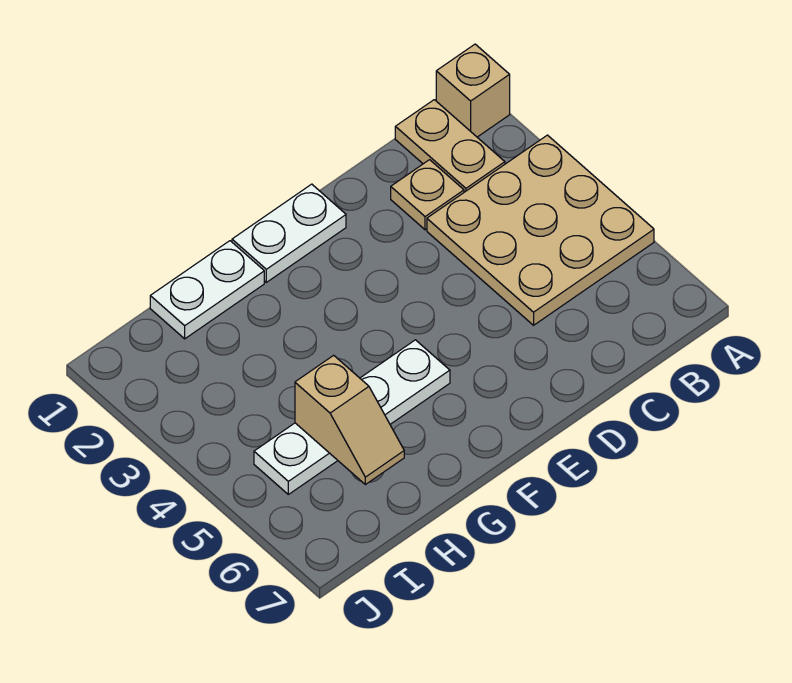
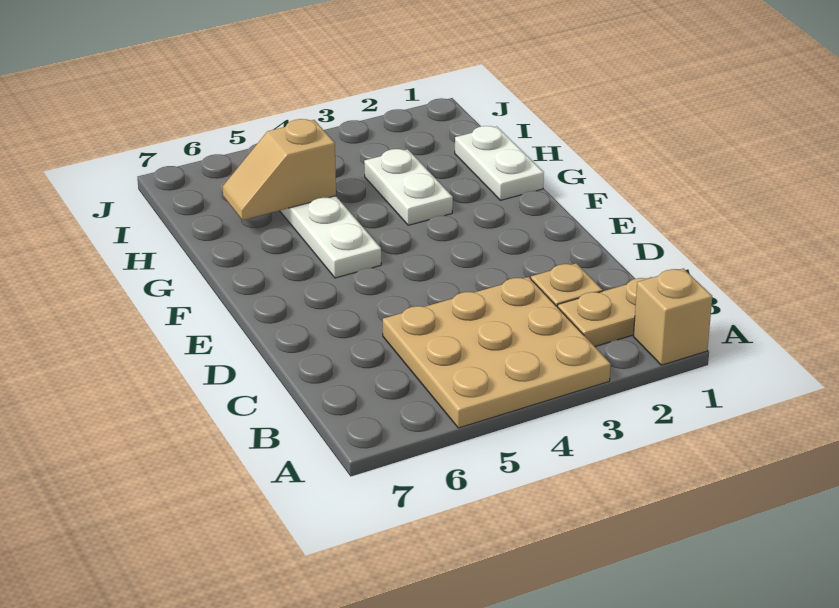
white plate E1:F1 level 1 -> white plate G3:H3 level 1

